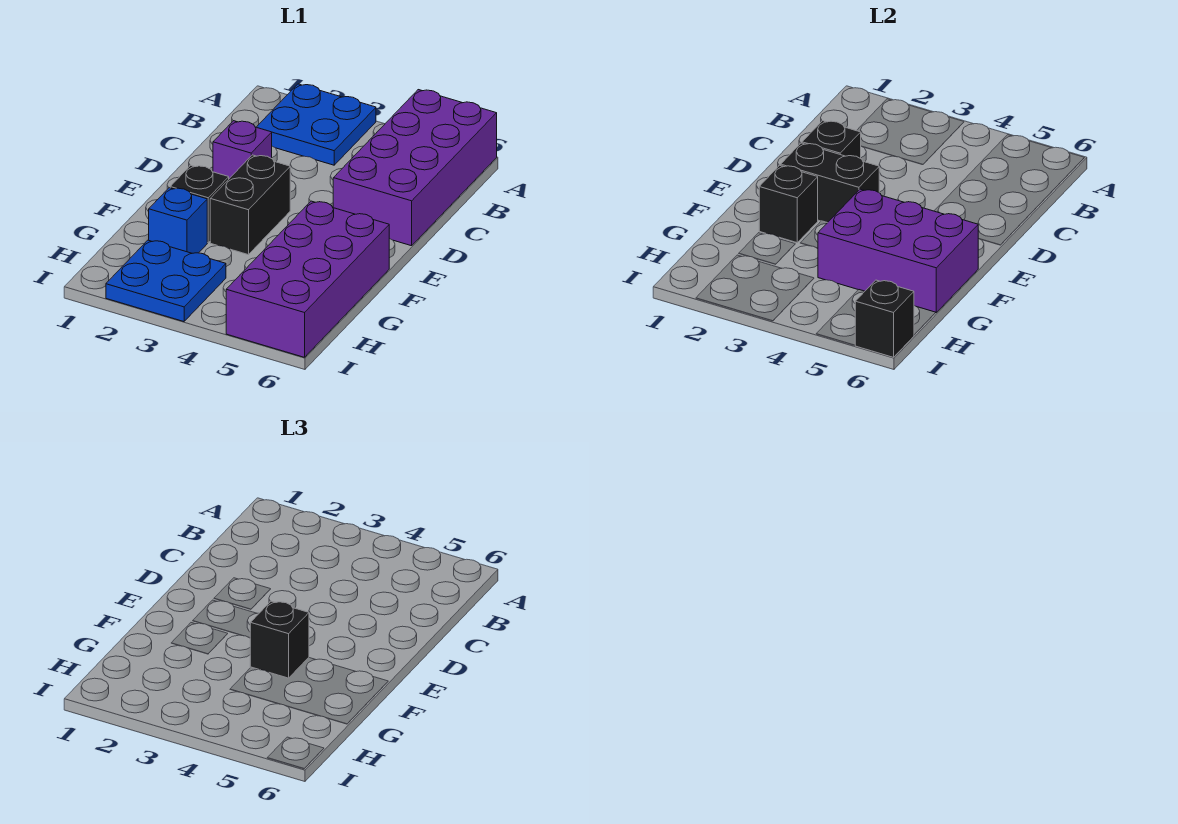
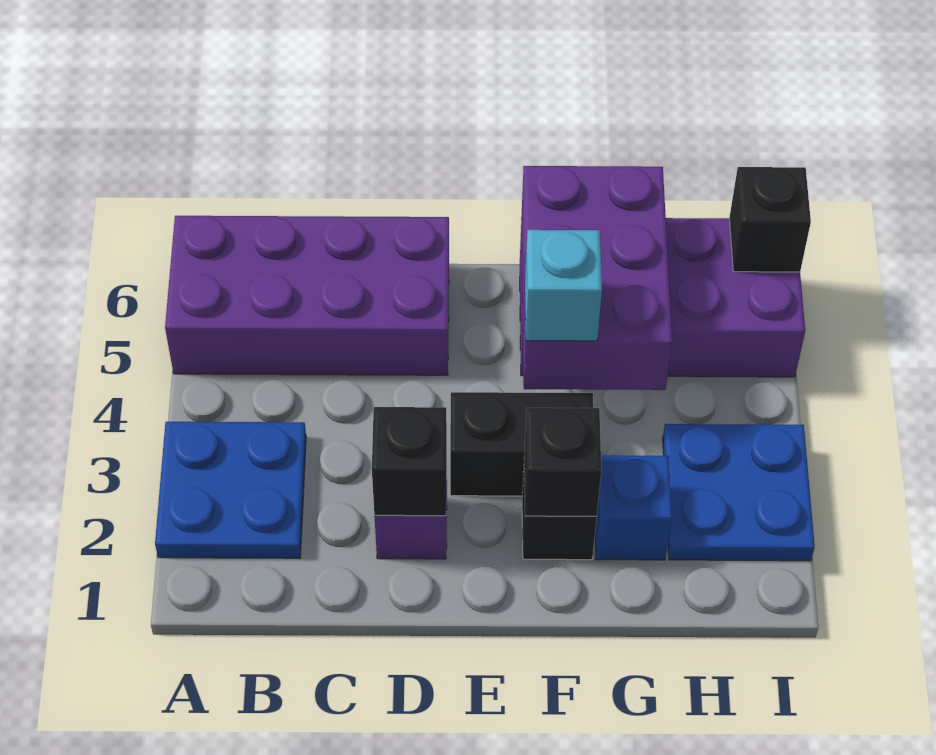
black brick E2:E3 level 2 -> none
black brick F4 level 3 -> cyan brick F4 level 3

